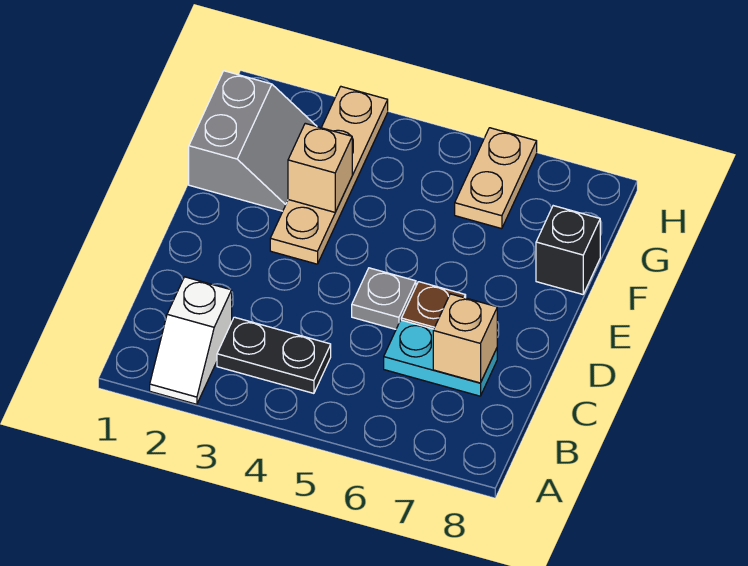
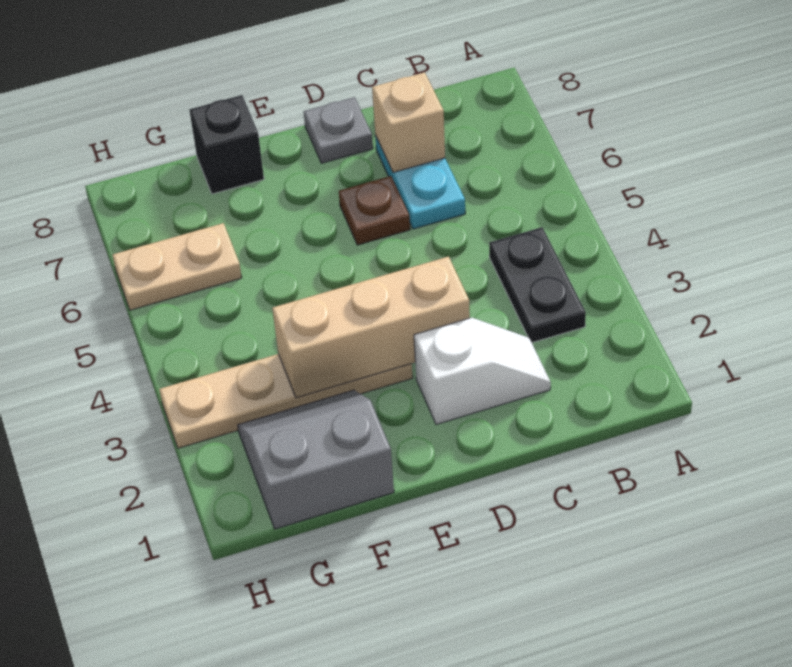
white slope A2:B2 level 1 top B -> white slope C2:D2 level 1 top D
grey plate D5 level 1 -> grey plate D8 level 1
tan brick F3 level 2 -> tan brick D3:F3 level 2

